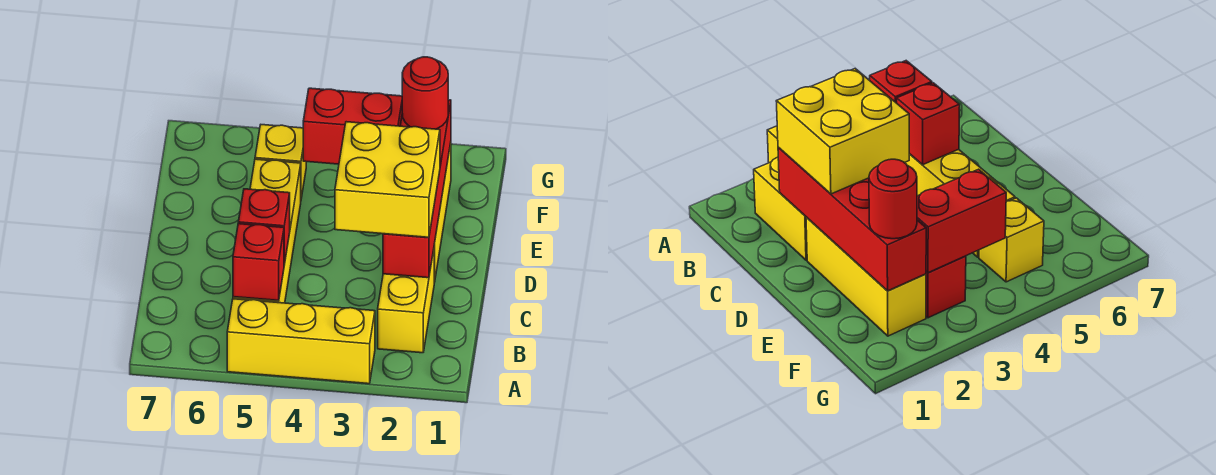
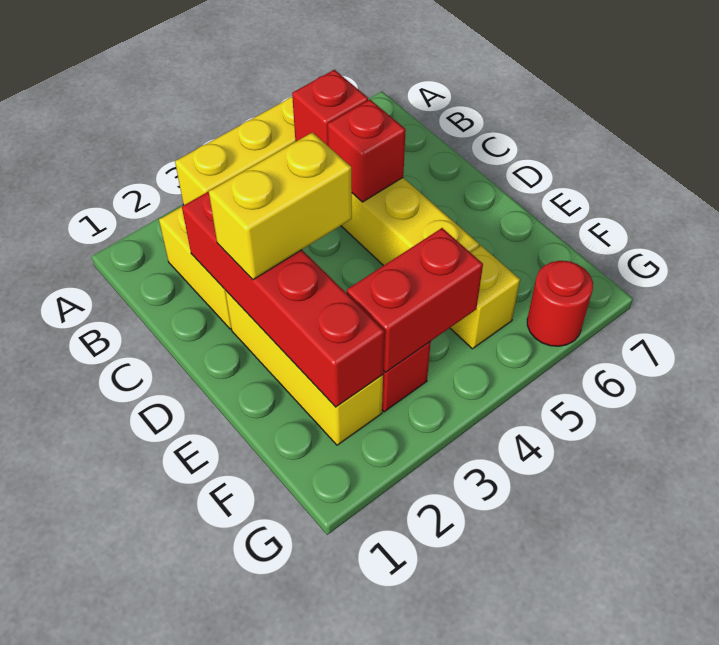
yellow brick C2:D3 level 3 -> yellow brick D2:D3 level 3
red round brick F2 level 3 -> red round brick G6 level 1

